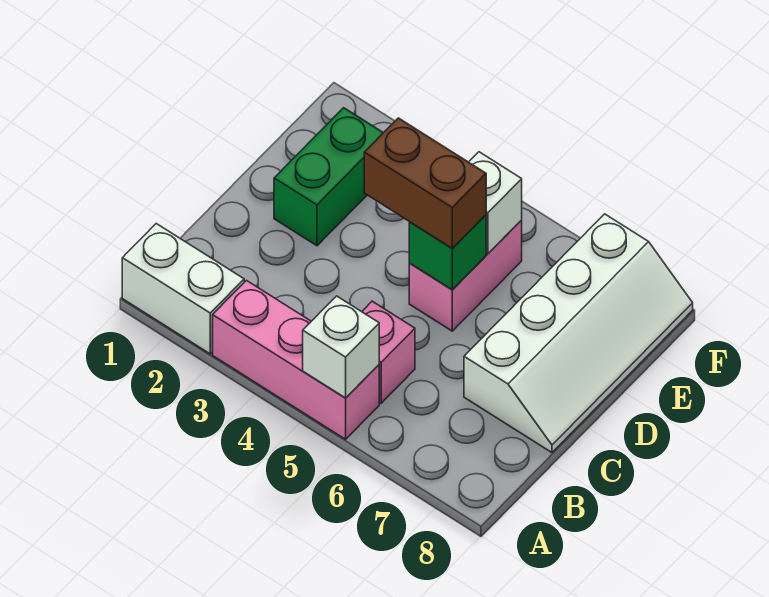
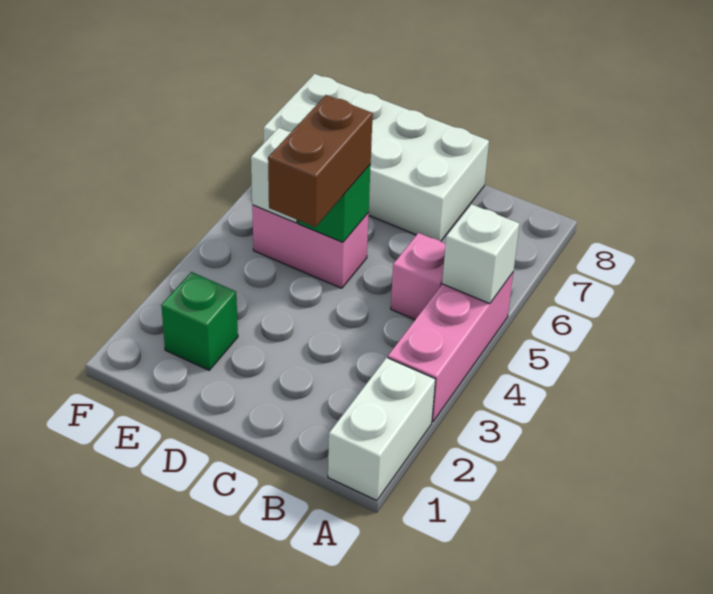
white slope C7:F8 level 1 top 7 -> white brick C7:F8 level 1
green brick D2:E2 level 1 -> green brick E2 level 1

